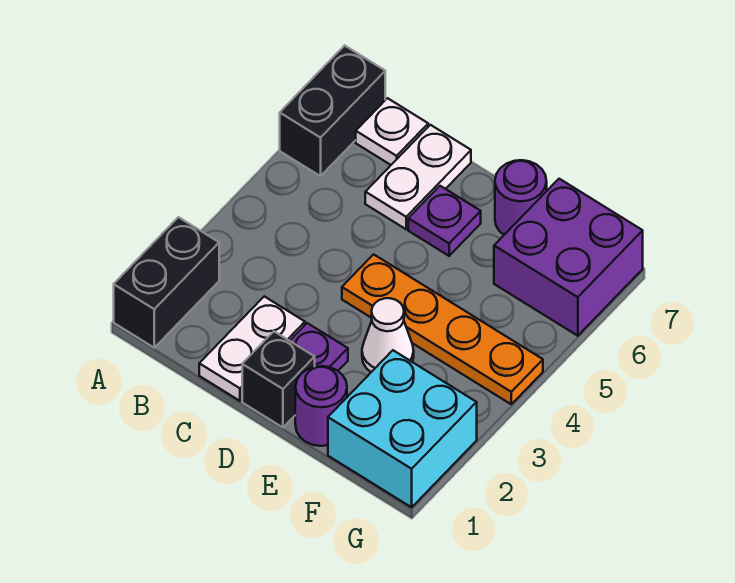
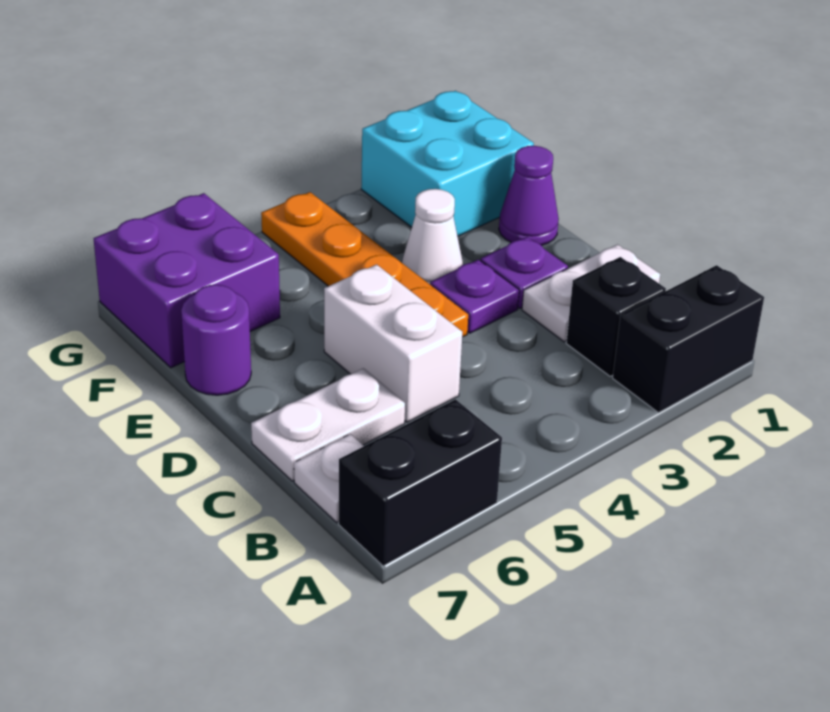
none -> white brick C5:D5 level 1
black brick D1 level 1 -> black brick B2 level 1
purple plate D6 level 1 -> purple plate D3 level 1
purple round brick E1 level 1 -> purple cone E1 level 1

